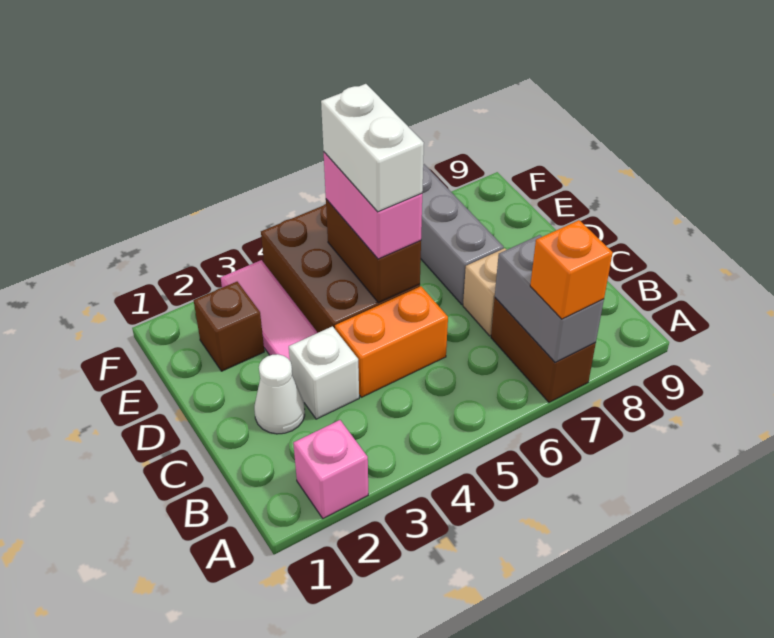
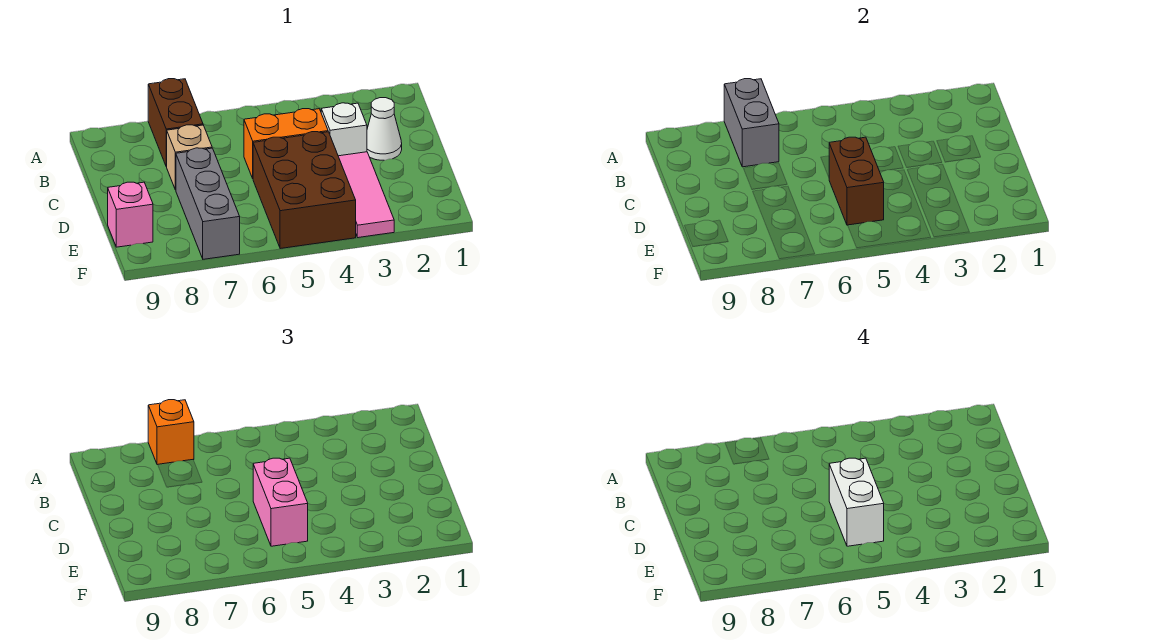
pink brick A2 level 1 -> pink brick E9 level 1
brown brick E2 level 1 -> none

